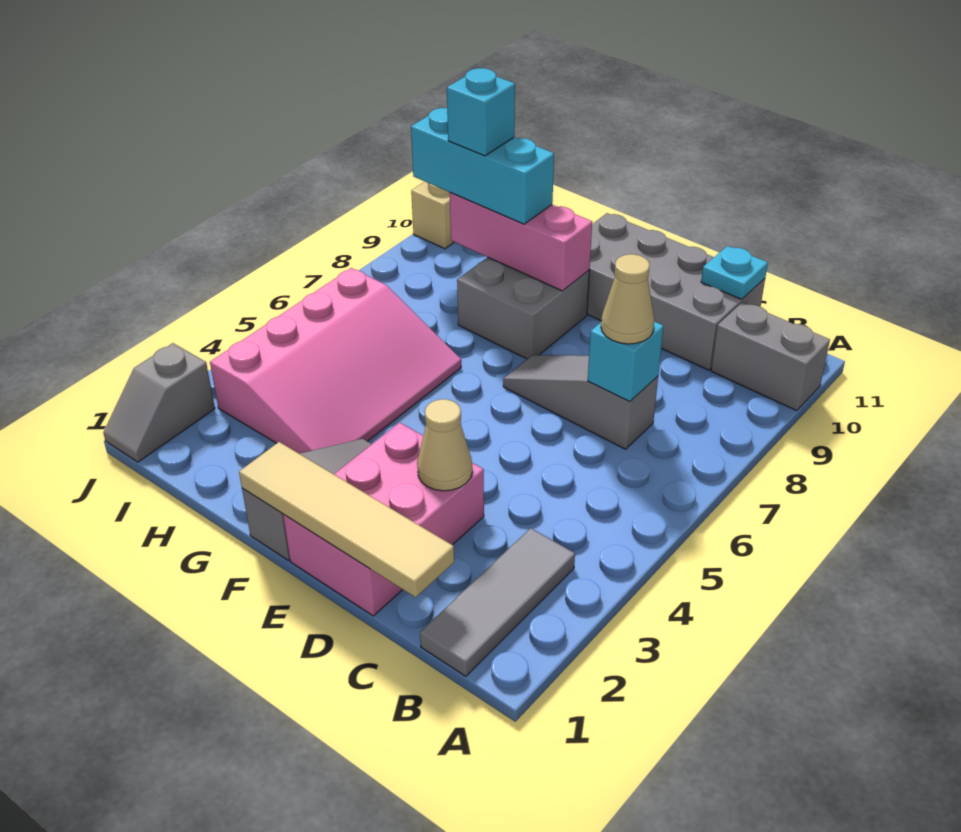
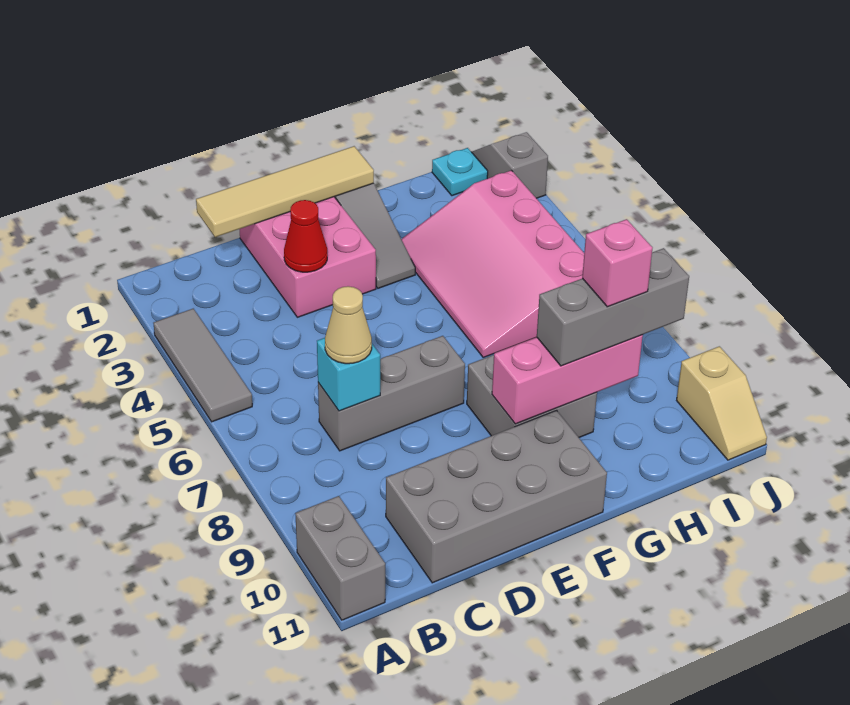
grey brick A10:B10 level 1 -> grey brick A10:A11 level 1
grey tile B1:B3 level 1 -> grey tile A3:A5 level 1
grey slope C7:E7 level 1 top C -> grey brick C7:E7 level 1
cyan plate C11 level 2 -> cyan plate I1 level 1
tan cone D3 level 2 -> red cone D3 level 2
cyan brick G9:I9 level 3 -> grey brick G9:I9 level 3
cyan brick H9 level 4 -> pink brick H9 level 4

